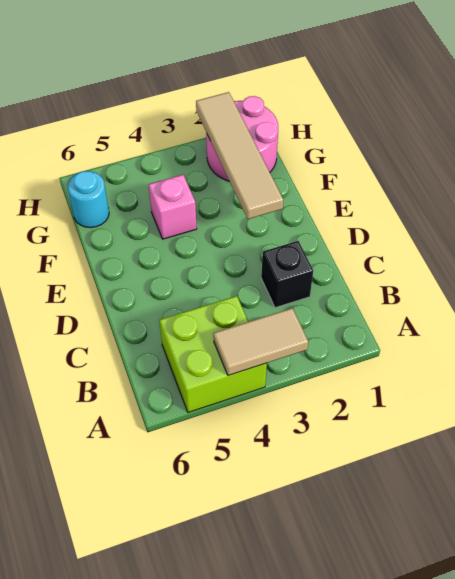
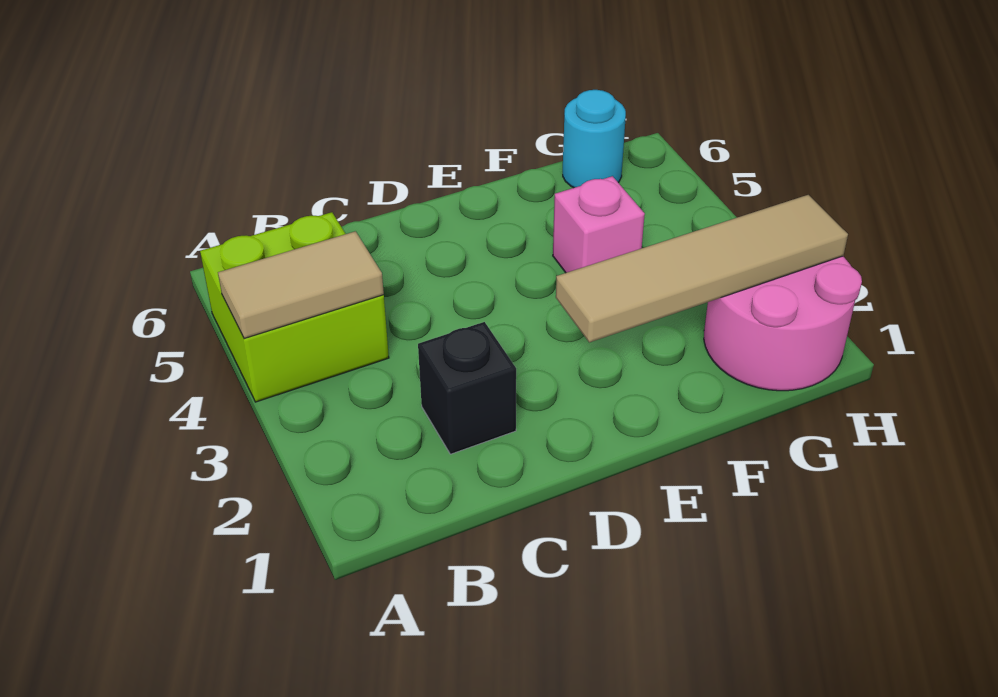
tan tile A3:A4 level 2 -> tan tile A4:B4 level 2

